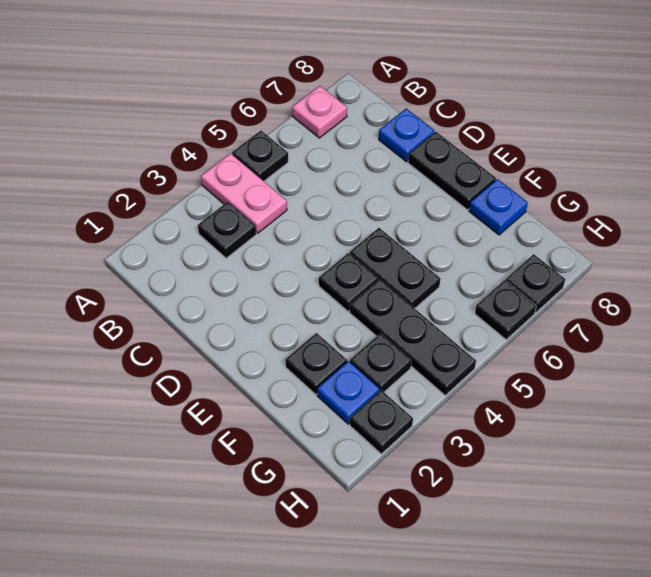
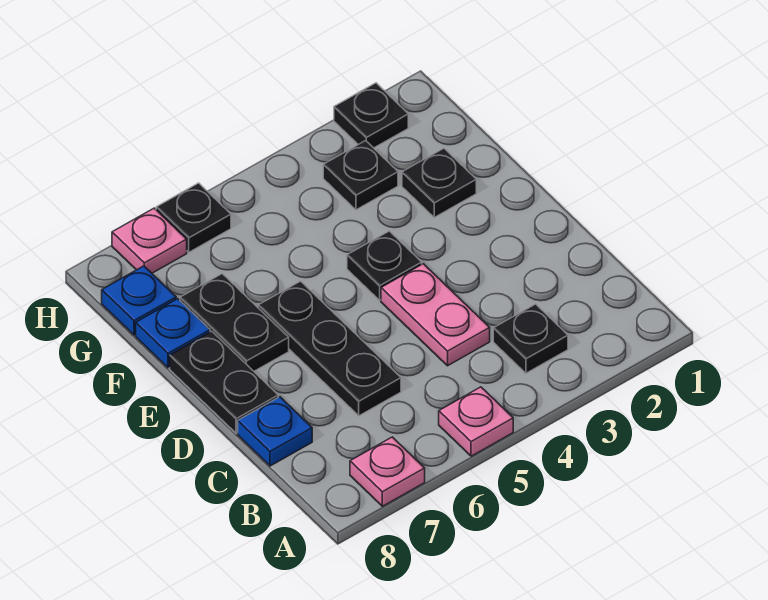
pink plate A4:B4 level 1 -> pink plate C4:D4 level 1
black plate A5 level 1 -> pink plate A5 level 1
black plate E5:F5 level 1 -> black plate E7:F7 level 1
black plate F4:H4 level 1 -> black plate C6:E6 level 1
blue plate G2 level 1 -> blue plate G8 level 1
black plate H7 level 1 -> pink plate H7 level 1

